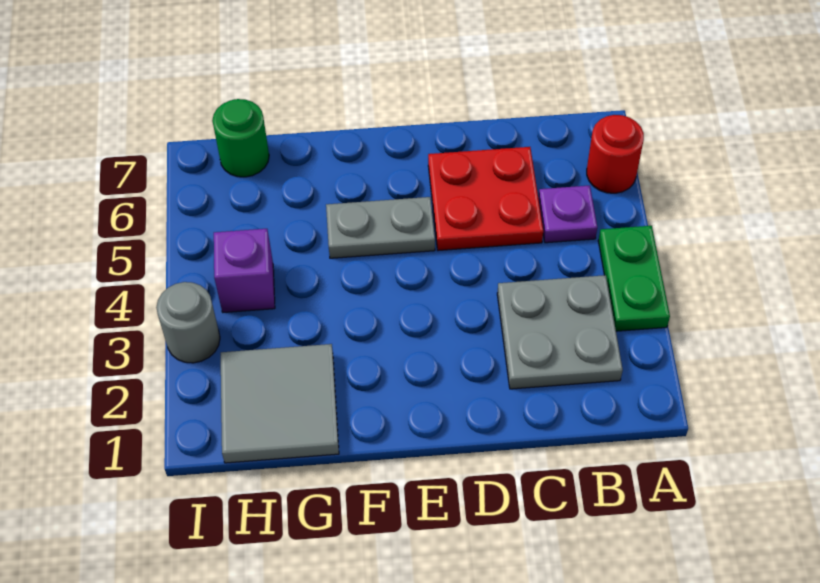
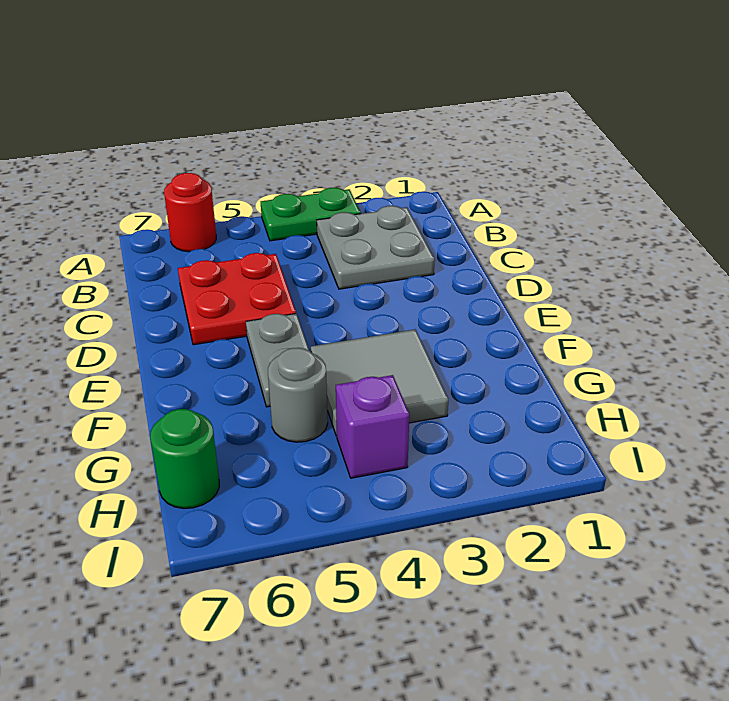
purple plate B5 level 1 -> none
grey tile G1:H2 level 1 -> grey tile F3:G4 level 1
grey round brick I3 level 1 -> grey round brick G5 level 1

